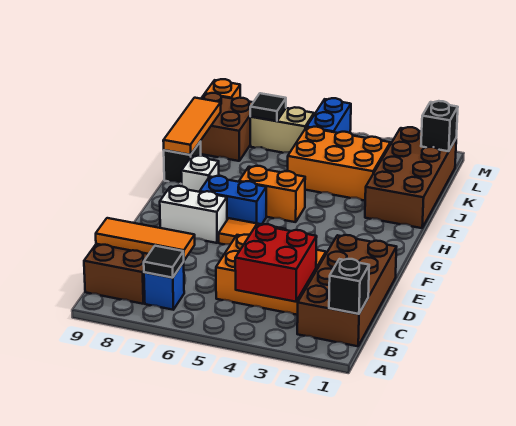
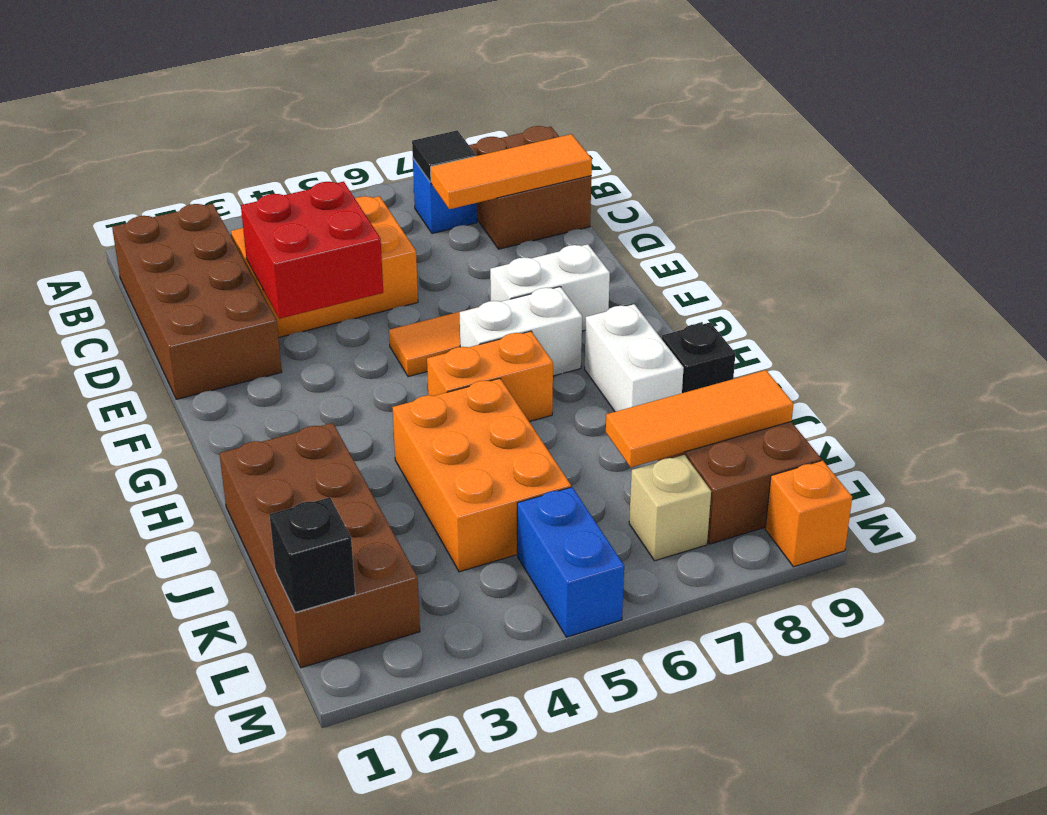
black brick B1 level 2 -> none
red brick B3:C4 level 2 -> red brick D3:E4 level 2
blue brick G6:G7 level 1 -> white brick G6:G7 level 1
white brick H8 level 1 -> white brick H8:I8 level 1
orange tile I9:K9 level 2 -> orange tile K7:K9 level 2
orange brick J3:K5 level 1 -> orange brick I4:K5 level 1
tan brick L6:L7 level 1 -> tan brick L7 level 1
black tile L7 level 2 -> none

